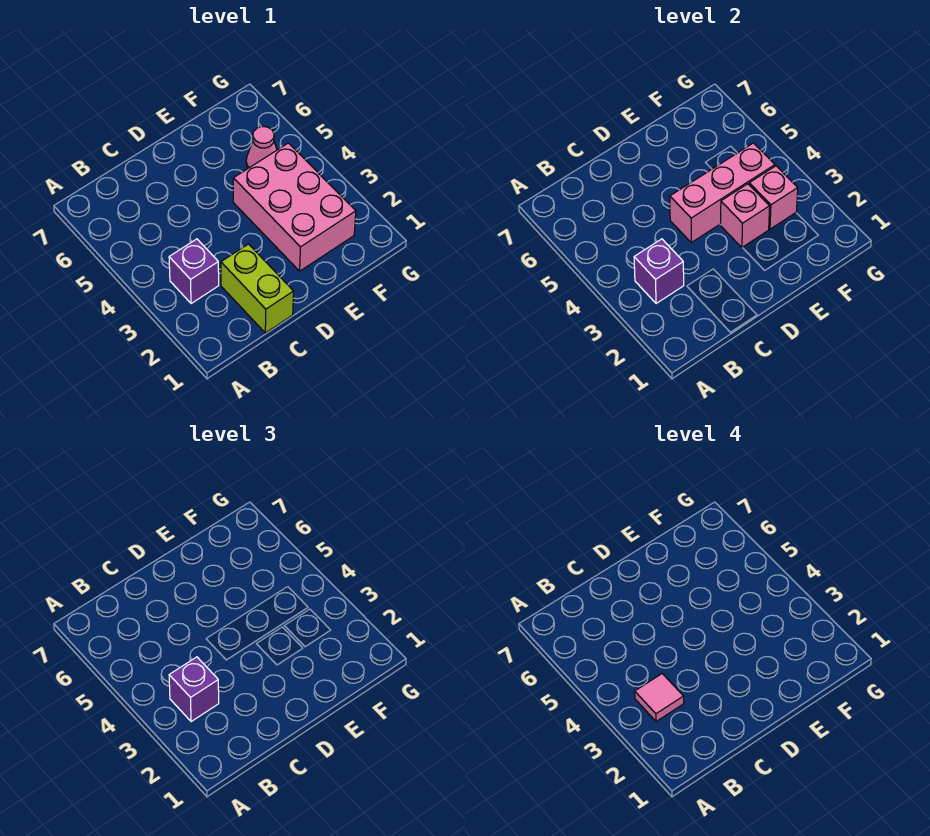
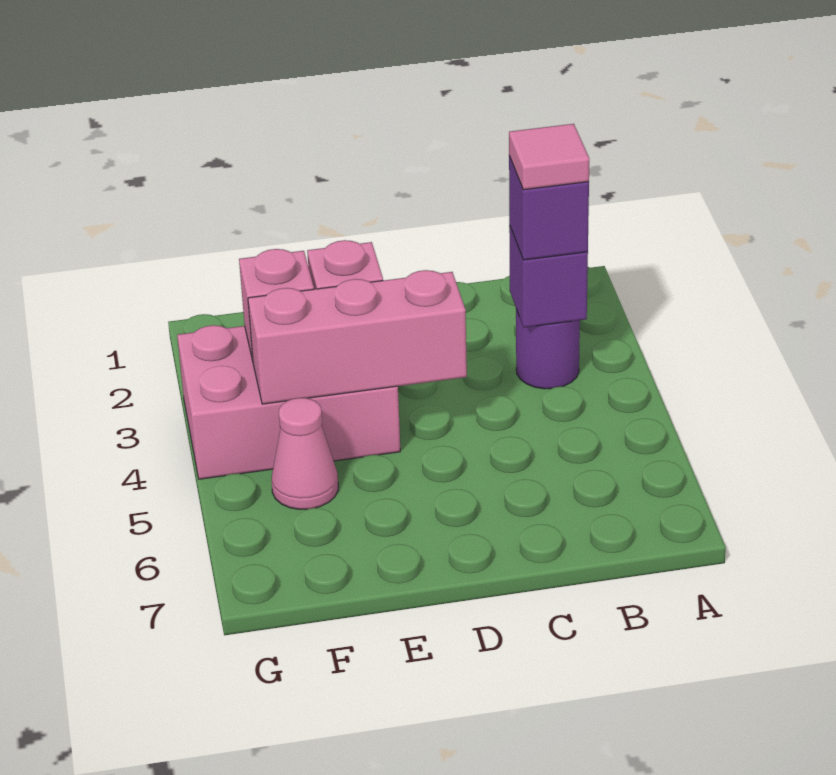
purple brick B3 level 1 -> purple round brick B3 level 1
lime brick C1:C2 level 1 -> none
pink brick E2:F4 level 1 -> pink brick E3:G4 level 1

